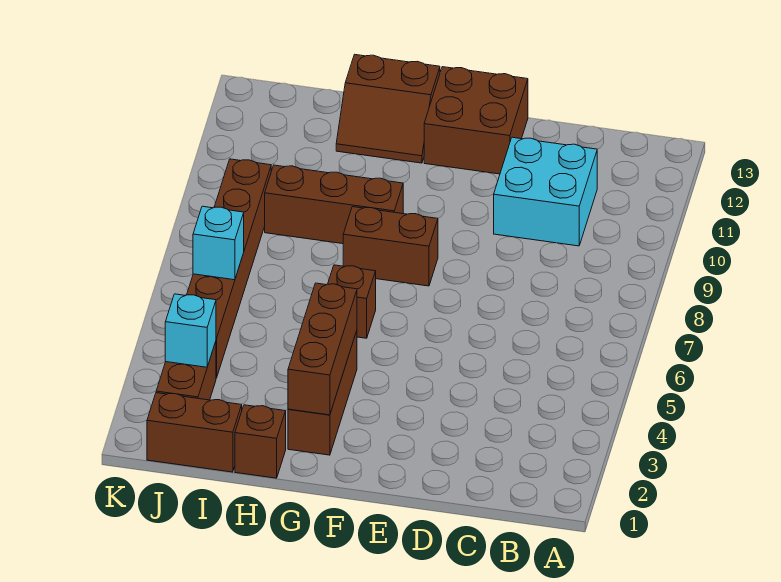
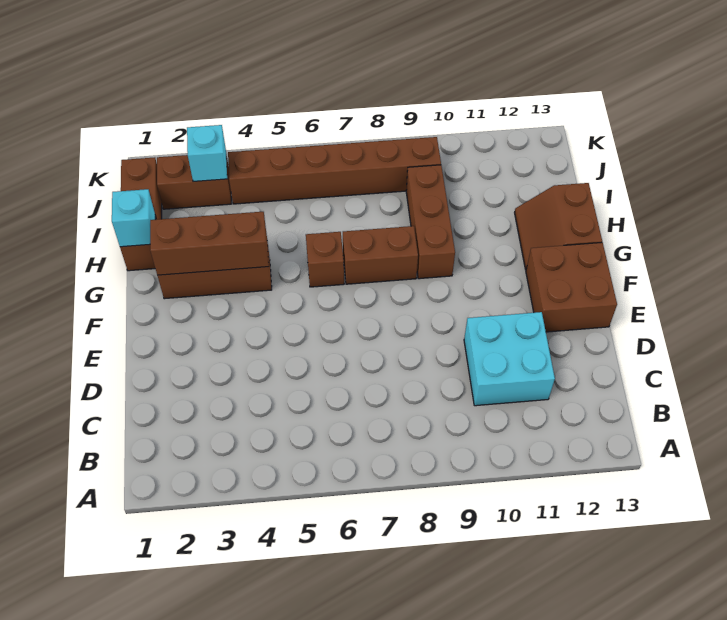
brown brick F8:G8 level 1 -> brown brick G7:G8 level 1
cyan brick J6 level 2 -> cyan brick H1 level 2

